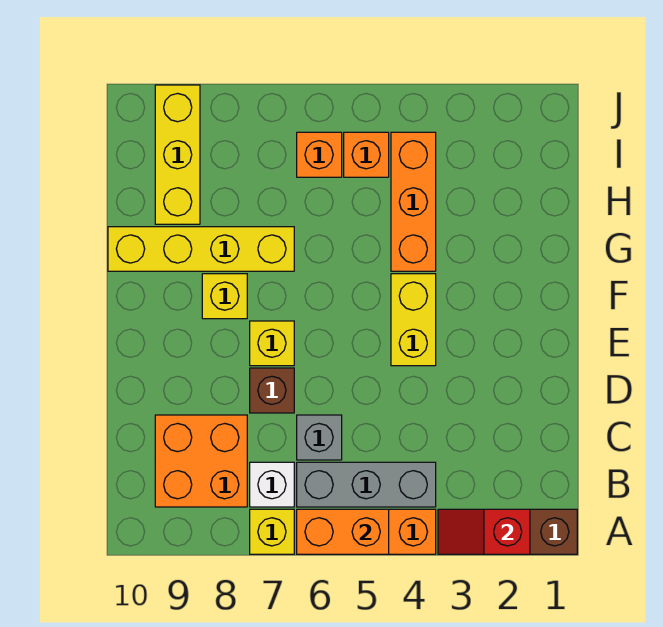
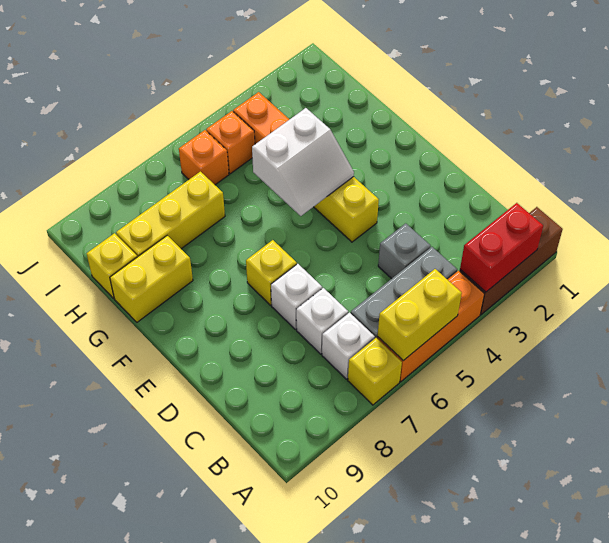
red slope A2:A3 level 2 top 2 -> red brick A2:A3 level 2
orange brick A5:A6 level 2 -> yellow brick A5:A6 level 2
orange brick B8:C9 level 1 -> none
grey brick C6 level 1 -> grey brick C4 level 1
none -> white brick C7 level 1
brown brick D7 level 1 -> white brick D7 level 1
none -> white slope F4:G5 level 2 top G
yellow brick F8 level 1 -> yellow brick H10 level 1
yellow brick G7:G10 level 1 -> yellow brick G9:G10 level 1
yellow brick H9:J9 level 1 -> yellow brick H7:H9 level 1

